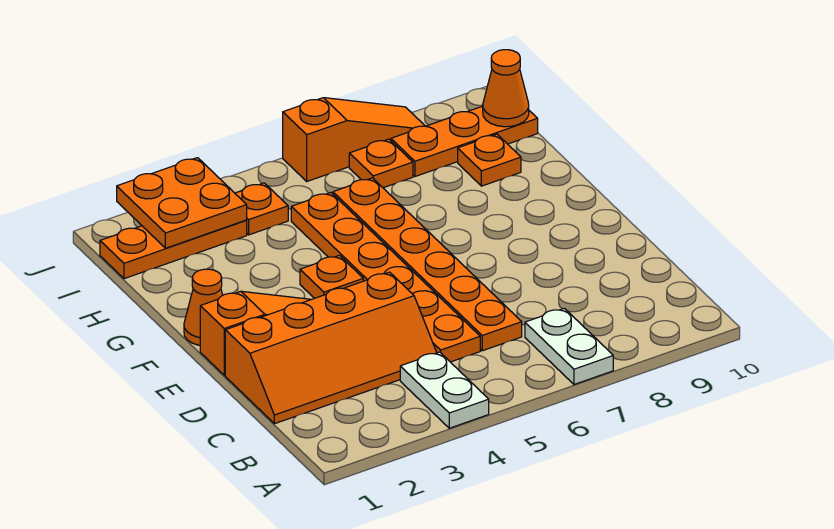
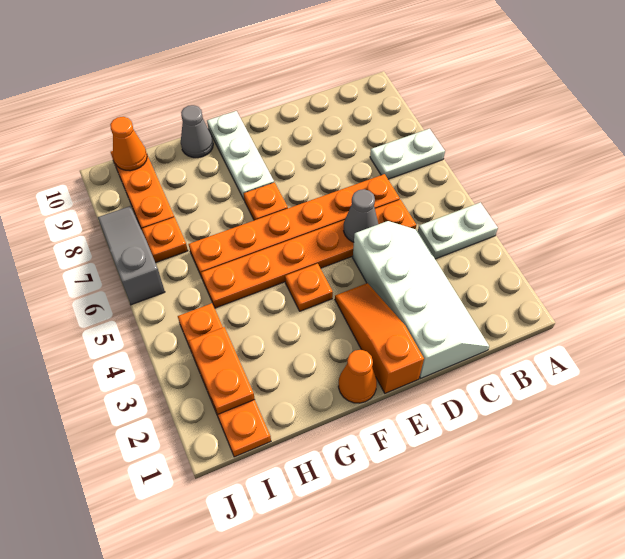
orange slope C1:D4 level 1 top D -> white slope C1:D4 level 1 top D
none -> grey cone D5 level 2
none -> white plate F8:F10 level 1
none -> grey cone G10 level 1
orange plate H9 level 1 -> orange plate F7 level 1
orange plate I2:J3 level 2 -> orange plate I2:I3 level 2
orange slope J6:J8 level 1 top 6 -> grey slope J6:J8 level 1 top 6

